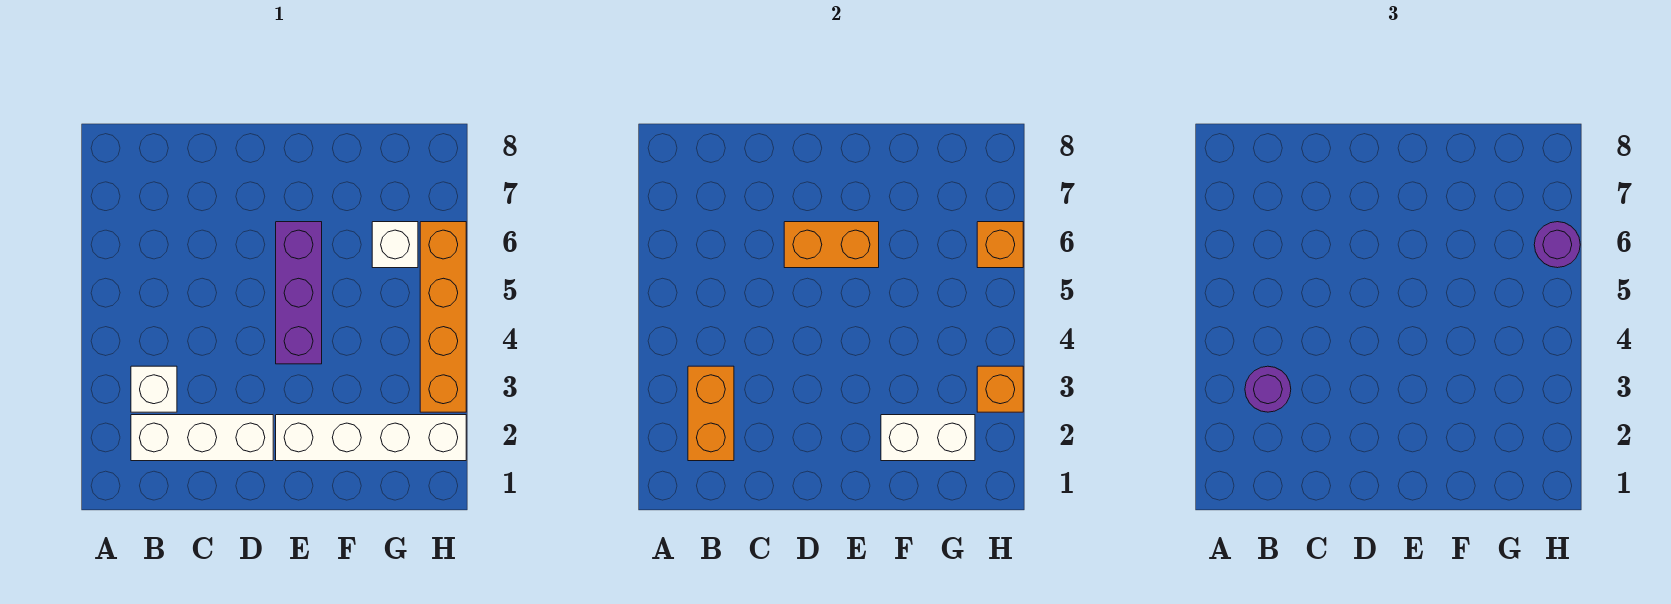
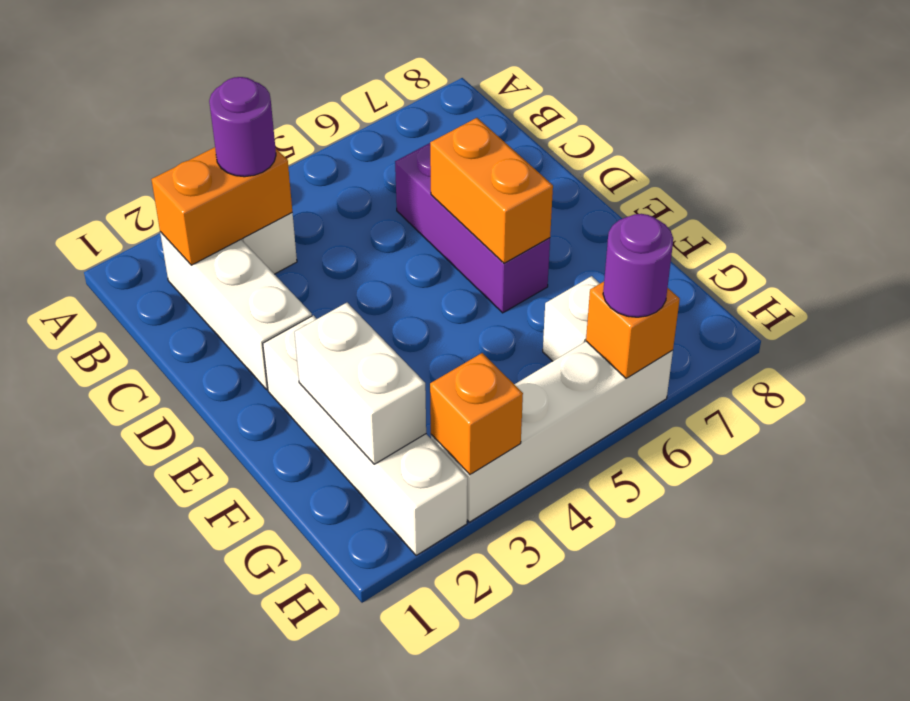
purple brick E4:E6 level 1 -> purple brick C6:E6 level 1
orange brick H3:H6 level 1 -> white brick H3:H6 level 1

